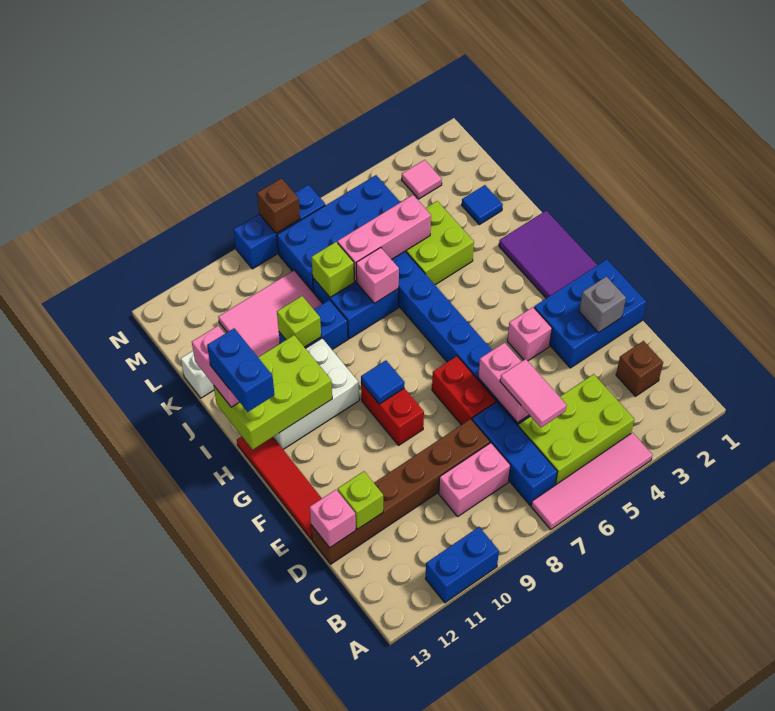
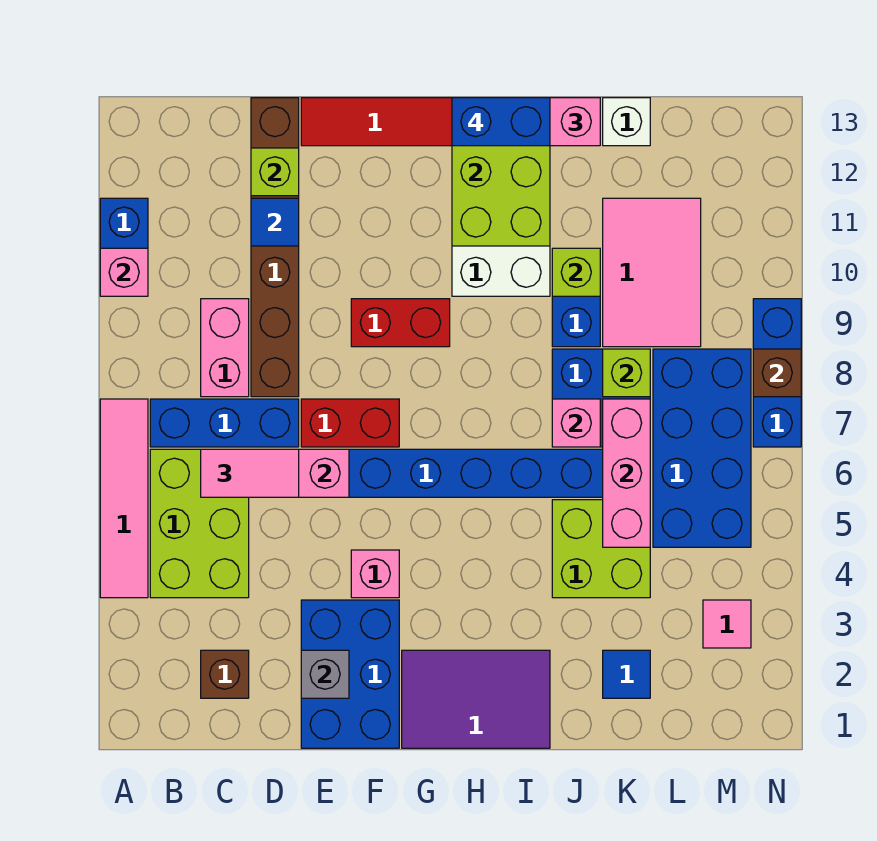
pink brick D13 level 2 -> pink brick A10 level 2
blue tile G9 level 2 -> blue tile D11 level 2

